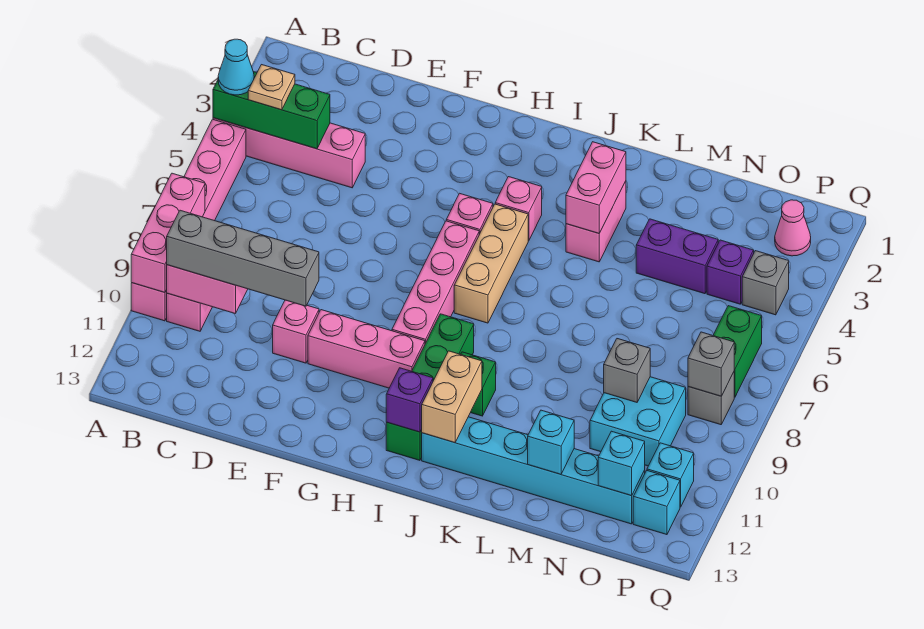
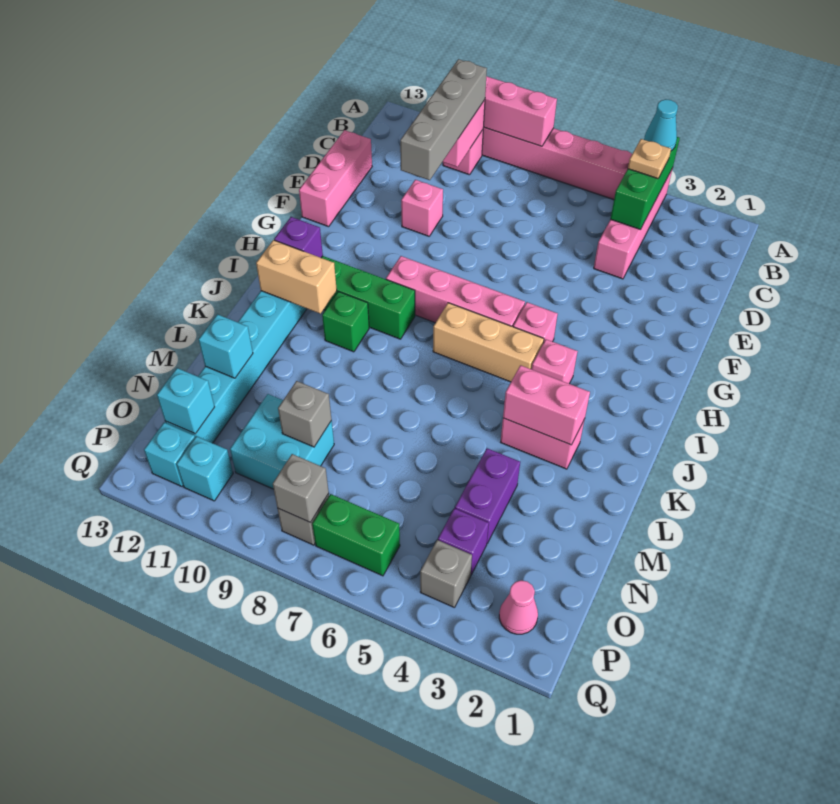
pink brick F10:H10 level 1 -> pink brick D13:F13 level 1

